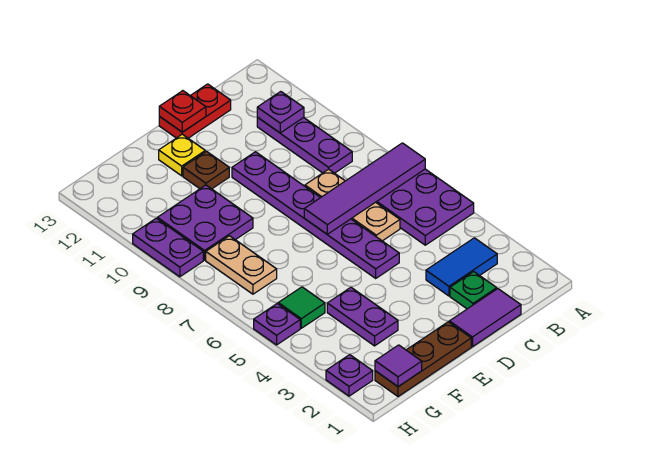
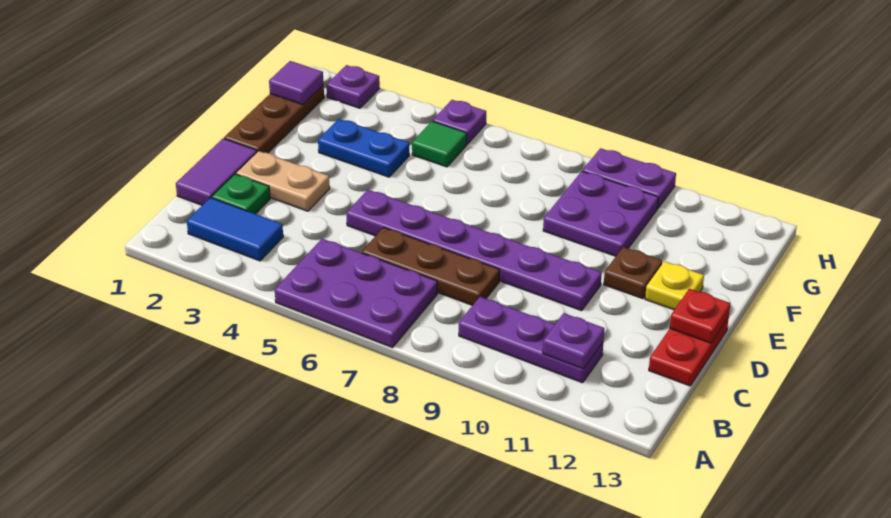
purple tile A7:D7 level 2 -> none
blue tile B3:C3 level 1 -> blue tile B2:B3 level 1
tan plate C6:C8 level 1 -> brown plate C6:C8 level 1
purple plate F3:F4 level 1 -> blue plate F3:F4 level 1
tan plate G7:G8 level 1 -> tan plate D2:D3 level 1

